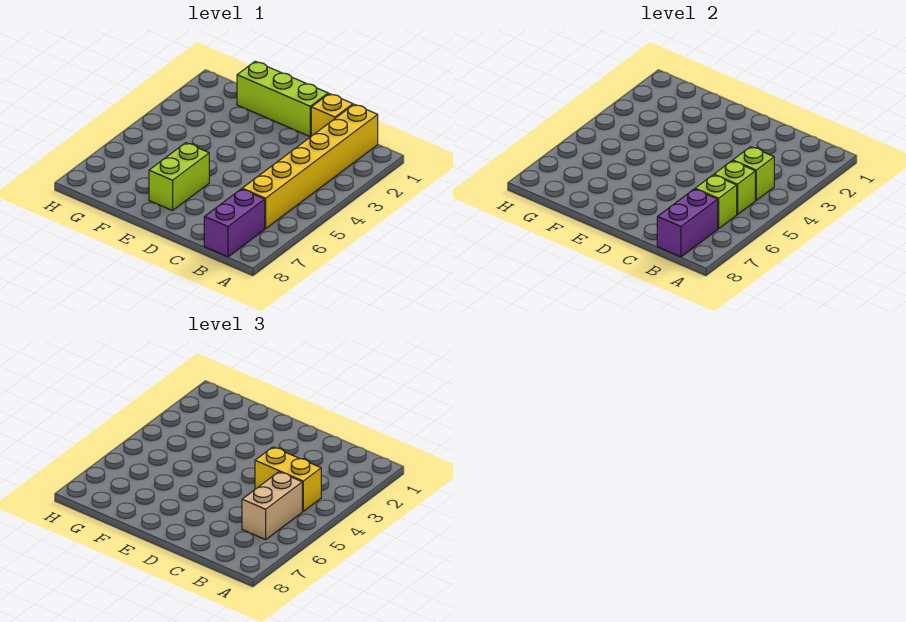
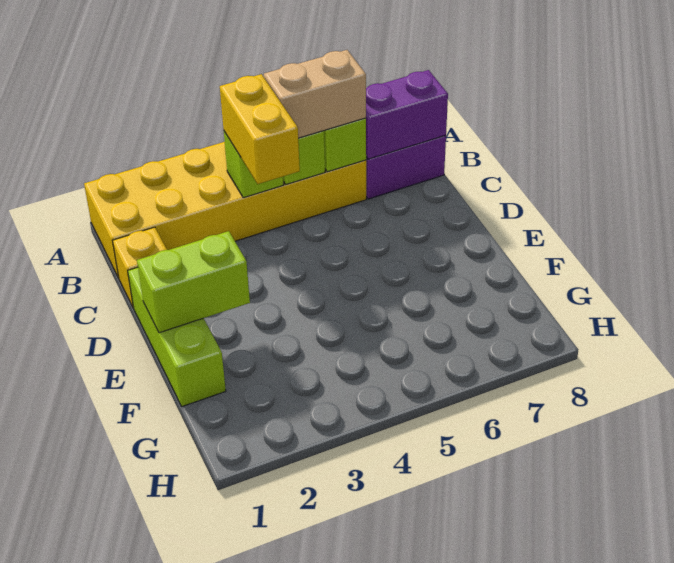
yellow brick B1:B6 level 1 -> yellow brick A1:B6 level 1
lime brick E6:E7 level 1 -> lime brick E1:E2 level 2

